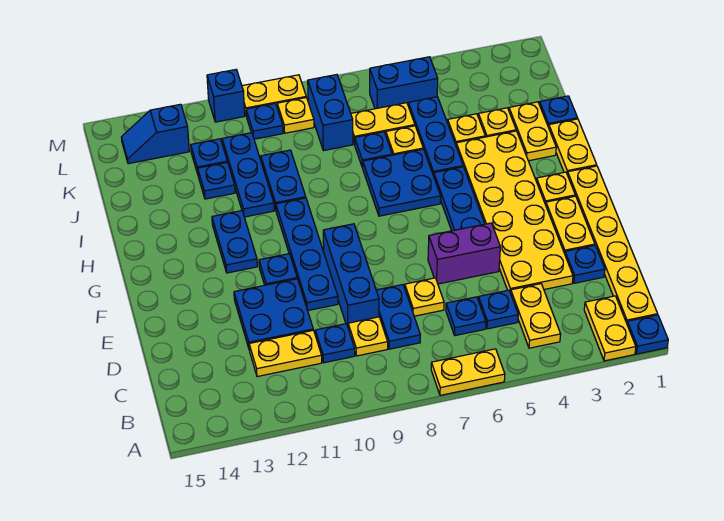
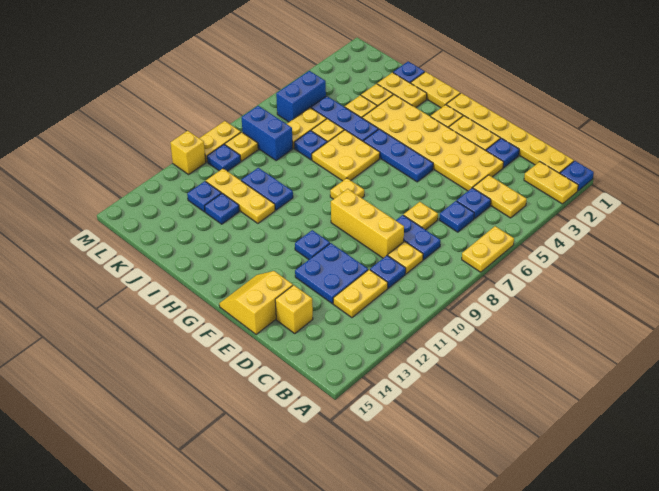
blue brick D9:F9 level 1 -> yellow brick D9:F9 level 1
none -> yellow brick D14 level 1
purple brick E5:E6 level 1 -> none
blue plate E10:H10 level 1 -> none
none -> yellow slope E14:F15 level 1 top E
none -> yellow plate G8 level 1
blue plate G12:H12 level 1 -> none
blue plate H6:I7 level 1 -> yellow plate H6:I7 level 1
blue plate I11:K11 level 1 -> yellow plate I11:K11 level 1
blue slope L13:L14 level 1 top 13 -> none
blue brick M11 level 1 -> yellow brick M11 level 1

